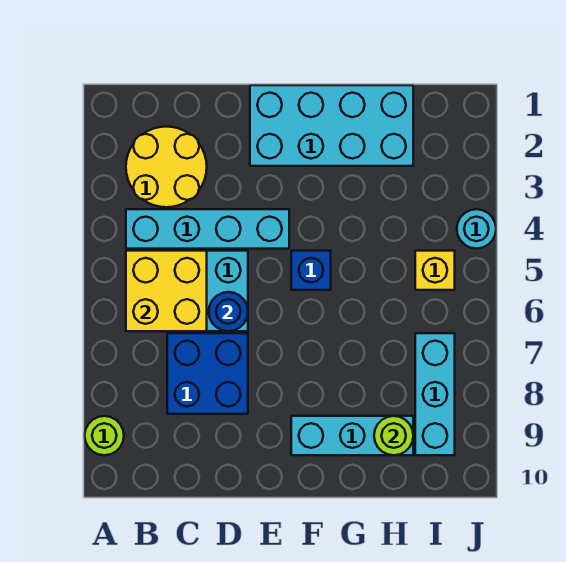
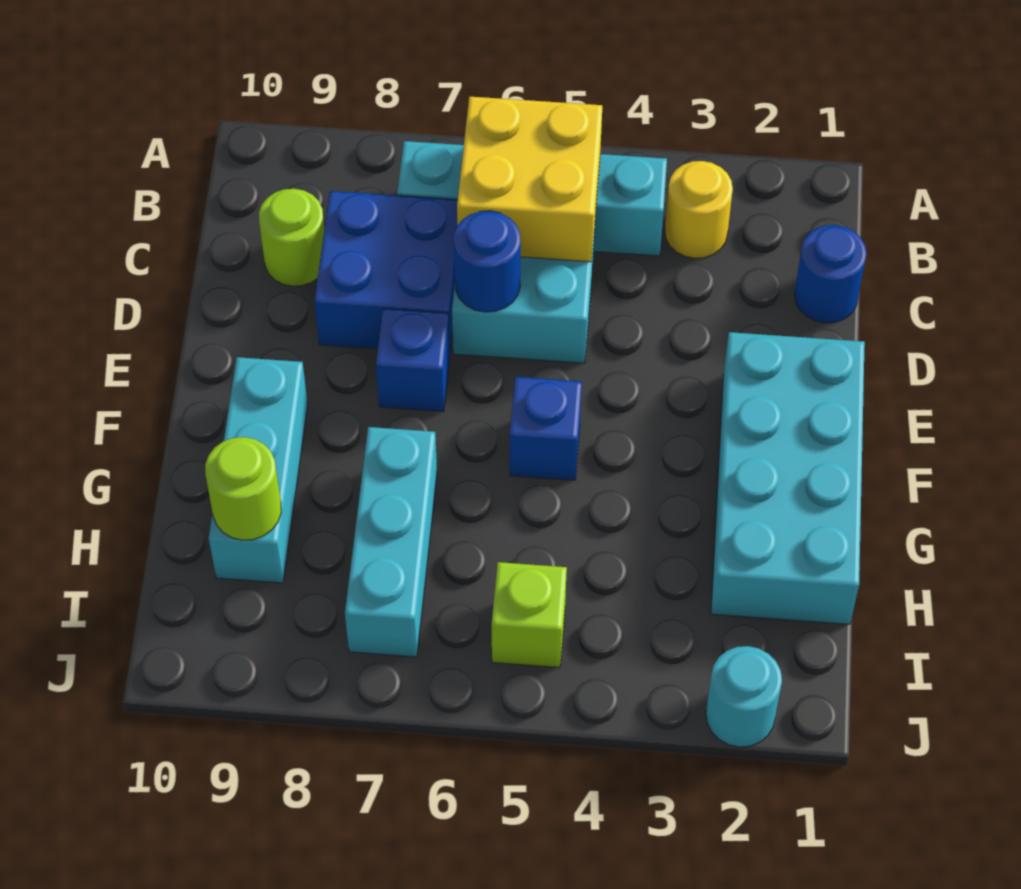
lime round brick A9 level 1 -> lime round brick C9 level 1
yellow round brick B2:C3 level 1 -> yellow round brick B3 level 1
cyan brick B4:E4 level 1 -> cyan brick B4:B7 level 1
none -> blue round brick C1 level 1
none -> blue brick E7 level 1
yellow brick I5 level 1 -> lime brick I5 level 1
cyan brick I7:I9 level 1 -> cyan brick G7:I7 level 1
cyan round brick J4 level 1 -> cyan round brick J2 level 1

